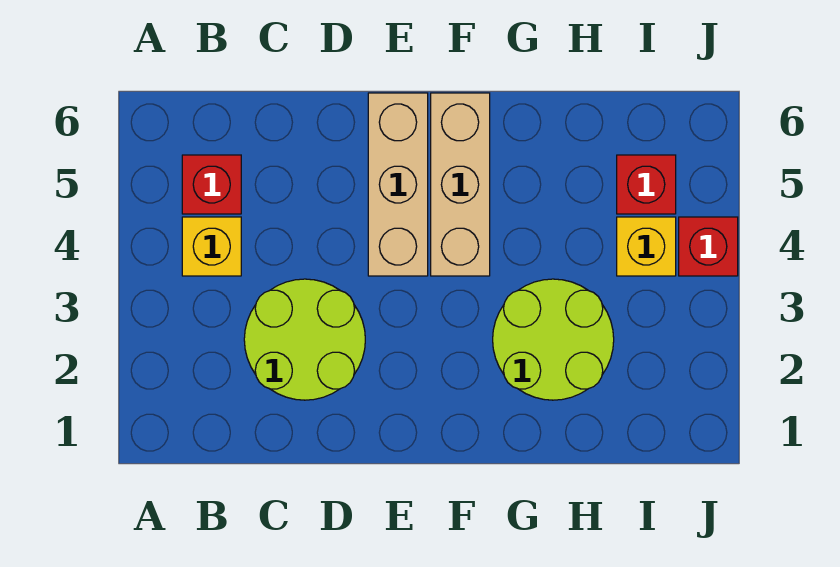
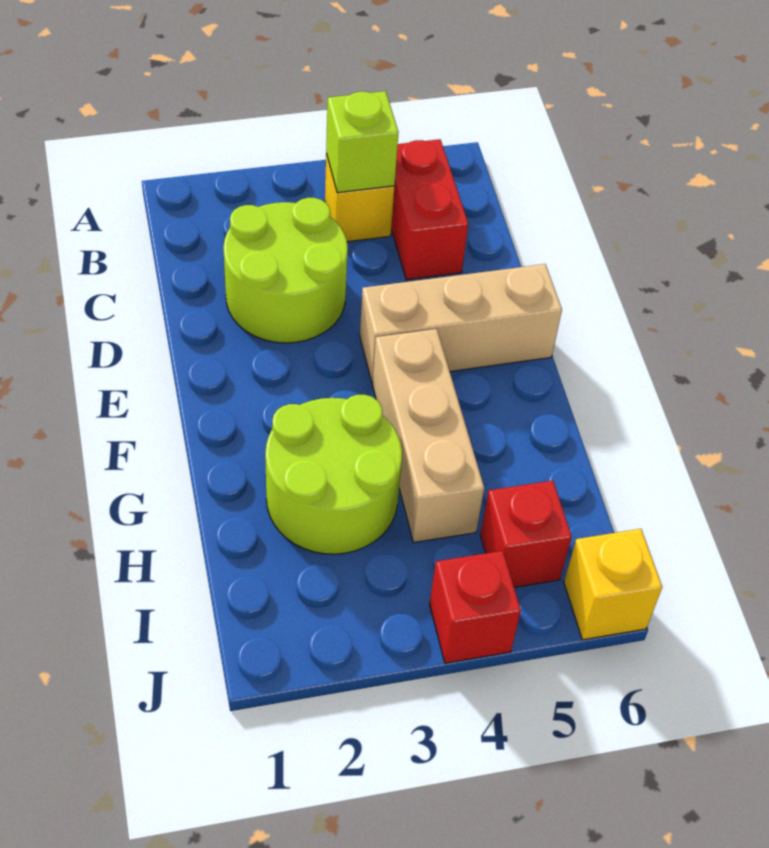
none -> lime brick B4 level 2
red brick B5 level 1 -> red brick B5:C5 level 1
tan brick F4:F6 level 1 -> tan brick F4:H4 level 1
yellow brick I4 level 1 -> yellow brick J6 level 1

